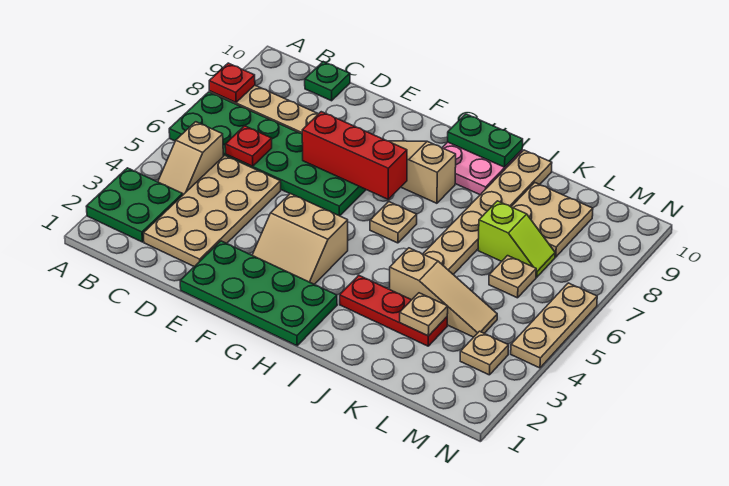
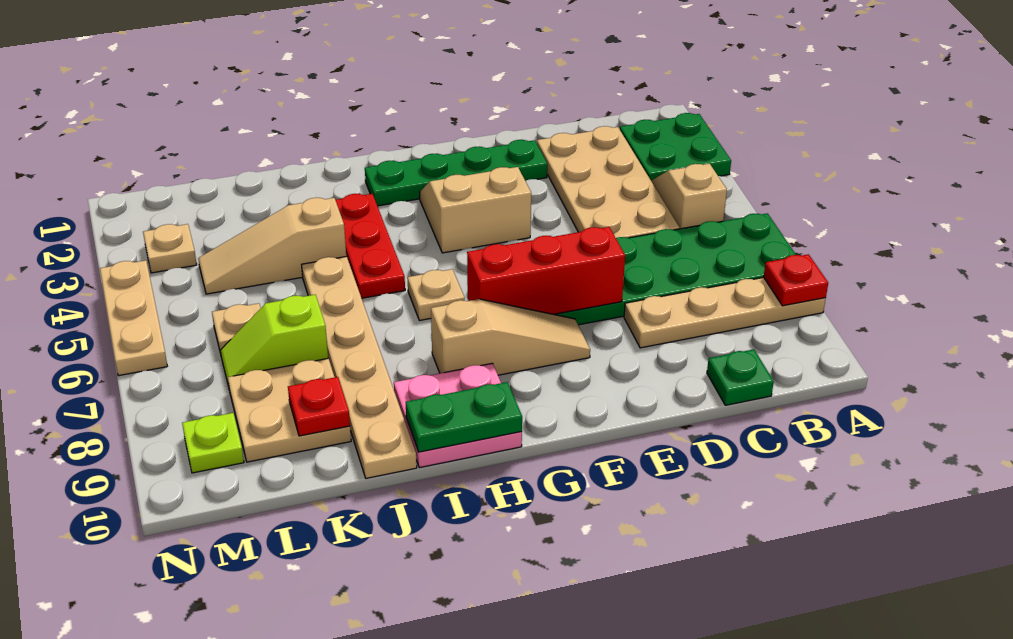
red plate C6 level 2 -> red plate K9 level 2
green plate E1:H2 level 1 -> green plate E2:H2 level 1
red plate I3:K3 level 1 -> red plate I3:I5 level 1
tan plate K3 level 2 -> none
none -> lime plate M9 level 1

